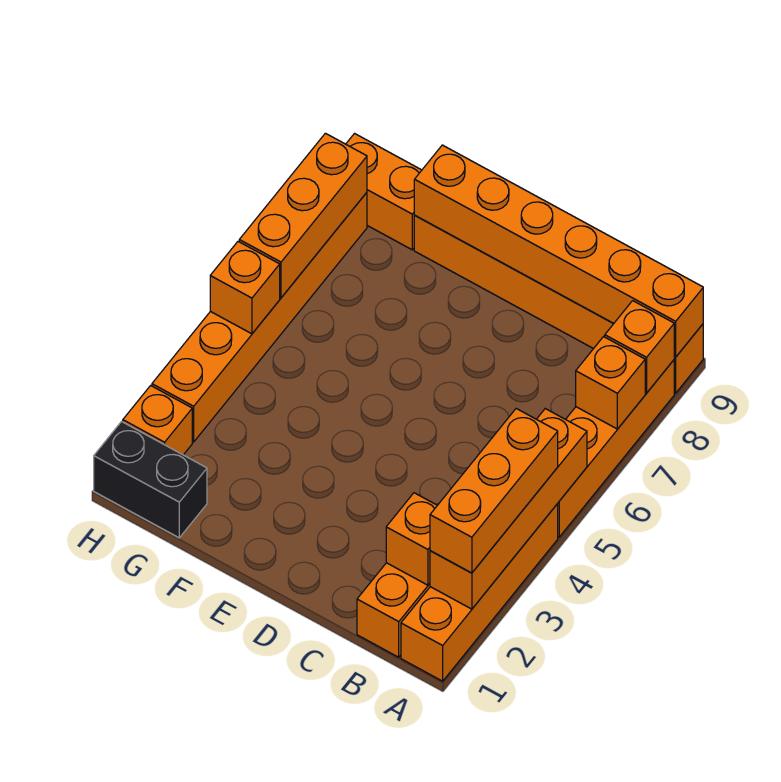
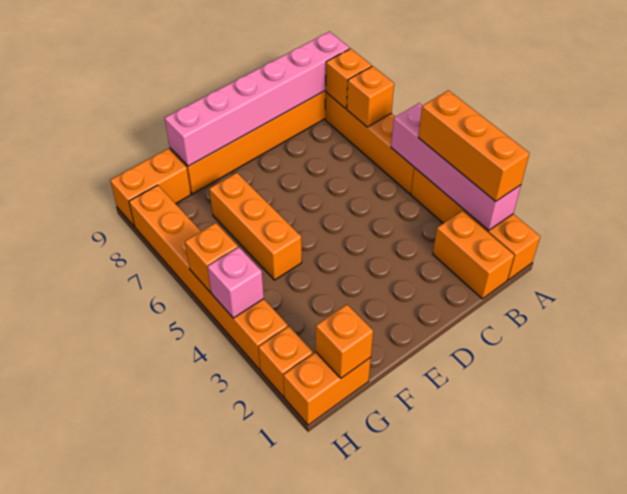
orange brick A2:A5 level 2 -> pink brick A2:A5 level 2
orange brick A9:F9 level 2 -> pink brick A9:F9 level 2
orange brick B2 level 2 -> orange brick G1 level 2
black brick G1:H1 level 1 -> orange brick G1:H1 level 1
none -> pink brick H4 level 2
orange brick H6:H8 level 2 -> orange brick F5:F7 level 1

